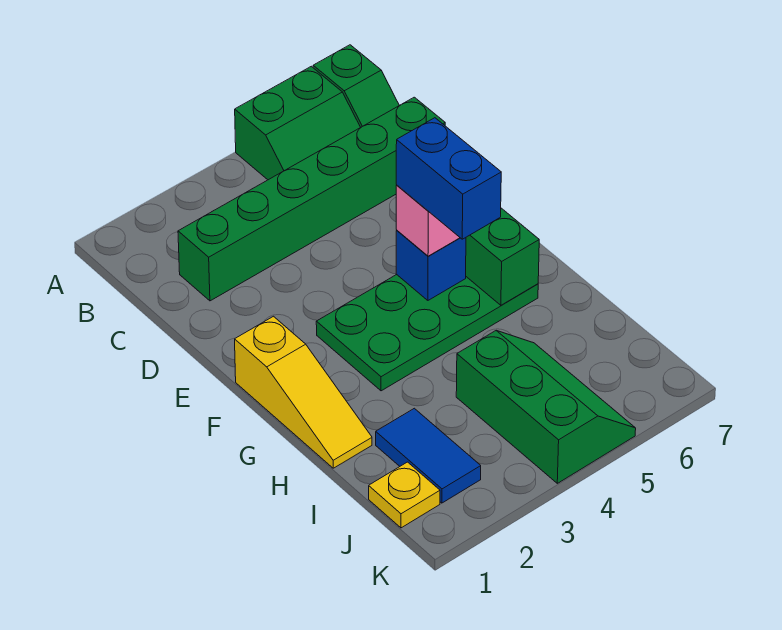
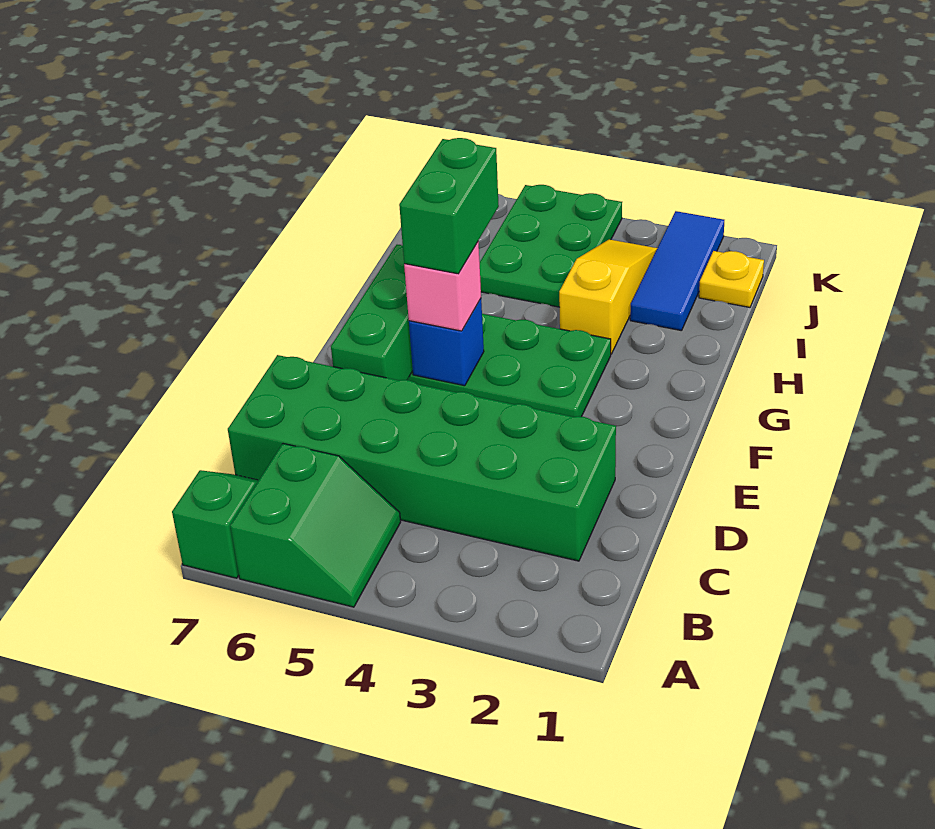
green slope A5:B6 level 1 top A -> green slope A5:B6 level 1 top 6
green brick C2:C7 level 1 -> green brick C2:D7 level 1
yellow slope F1:H1 level 1 top F -> yellow slope H3:J3 level 1 top H
blue brick F5:G5 level 4 -> green brick F5:G5 level 4
blue tile I2:J2 level 1 -> blue tile I2:K2 level 1
green slope I4:K5 level 1 top 4 -> green plate I4:K5 level 1

